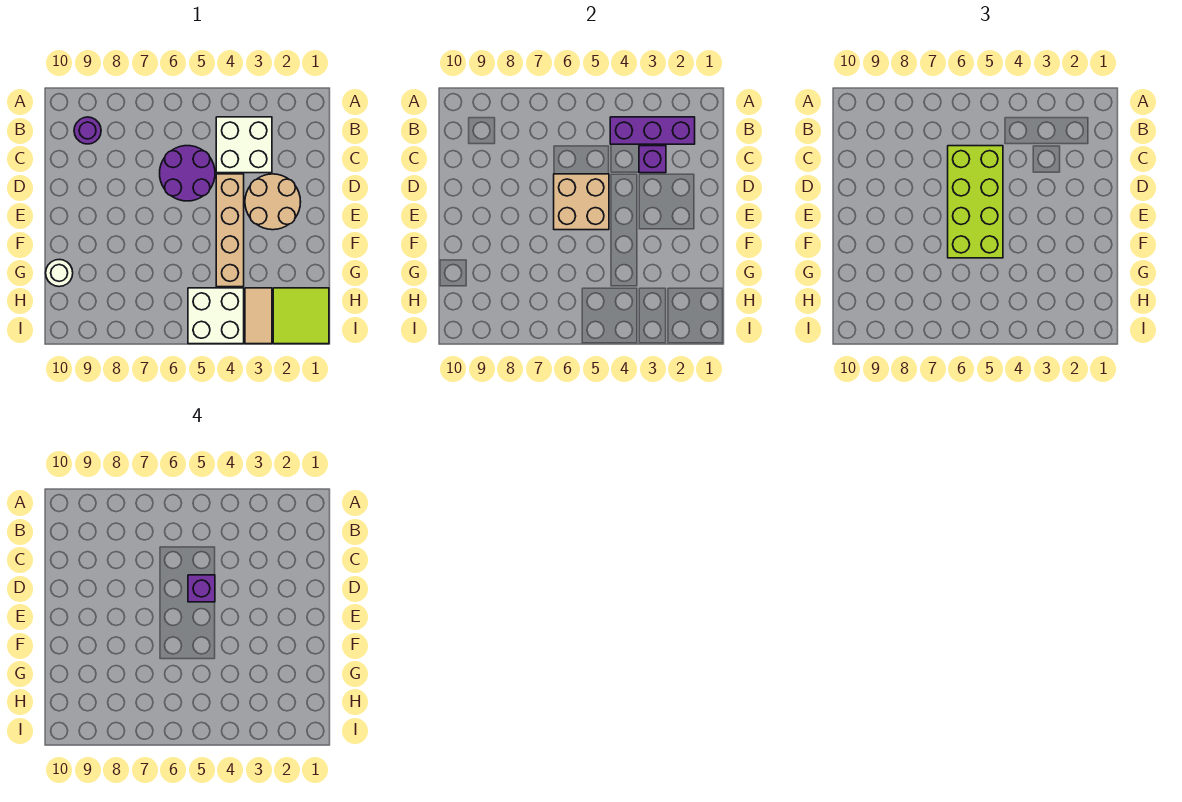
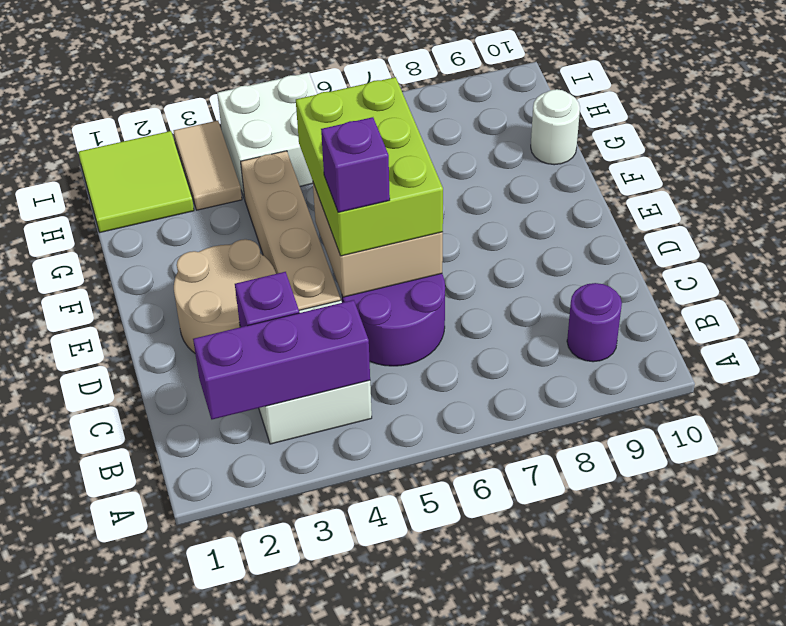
lime brick C5:F6 level 3 -> lime brick D5:F6 level 3

